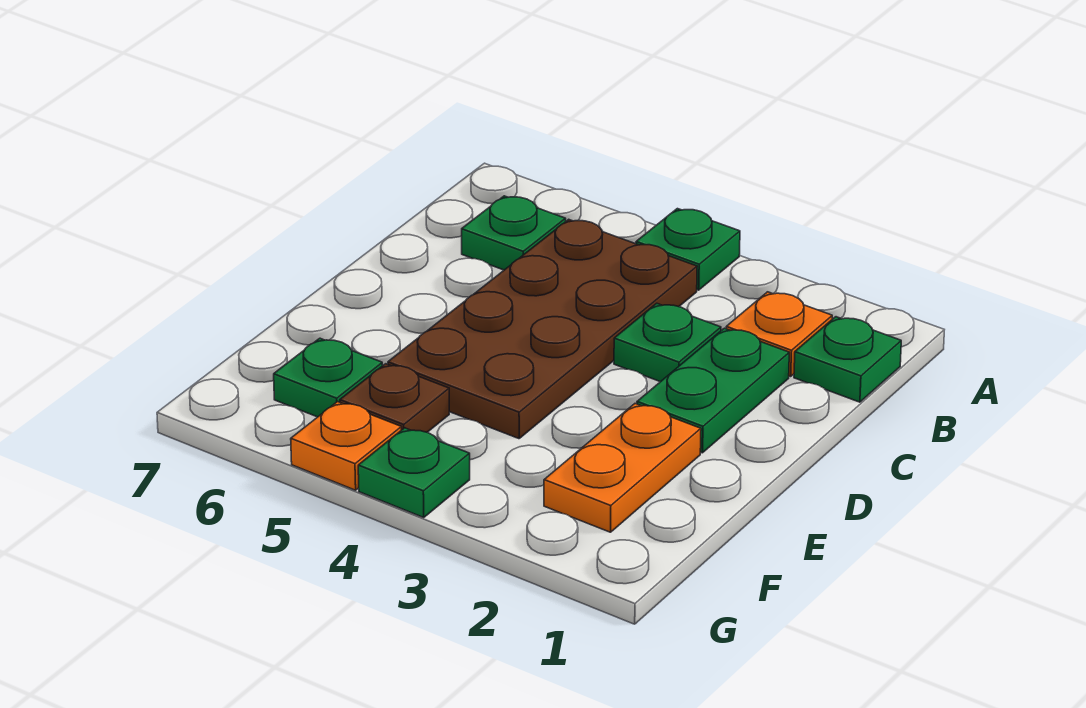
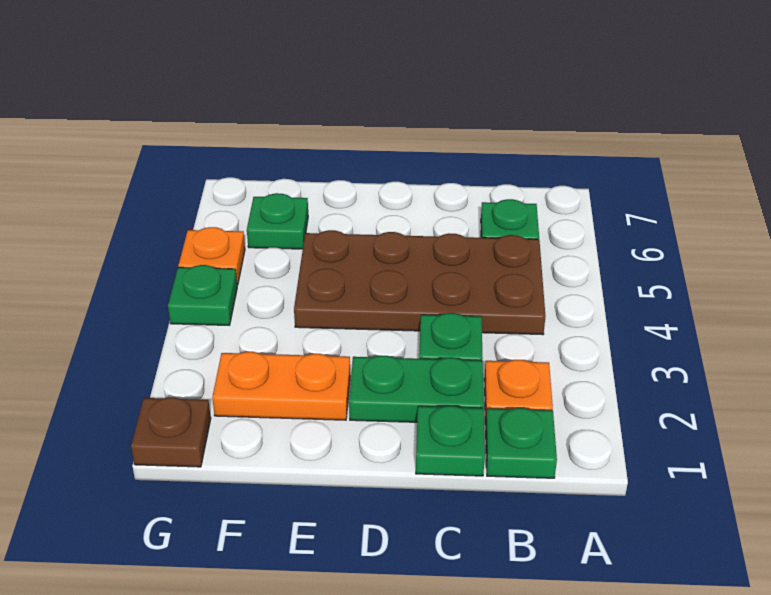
green plate A4 level 1 -> green plate C1 level 1
brown plate F5 level 1 -> brown plate G1 level 1

